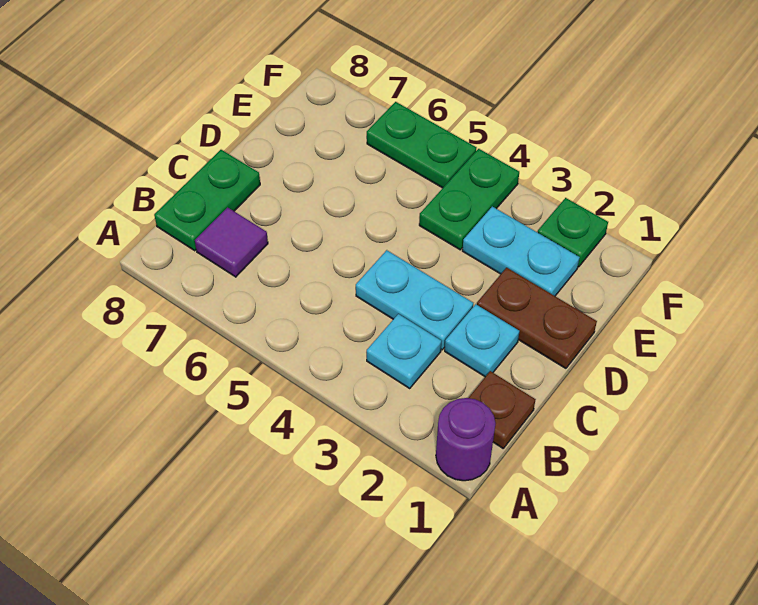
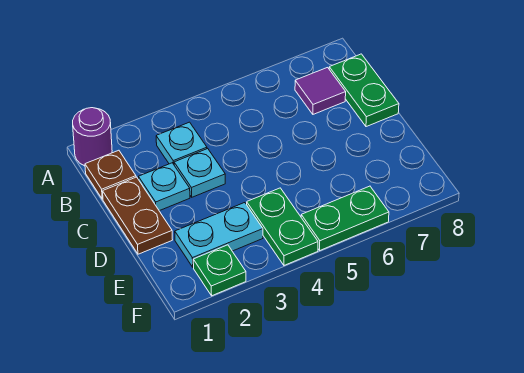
cyan plate C3:C4 level 1 -> cyan plate C3 level 1
brown plate D1:D2 level 1 -> brown plate C1:D1 level 1

